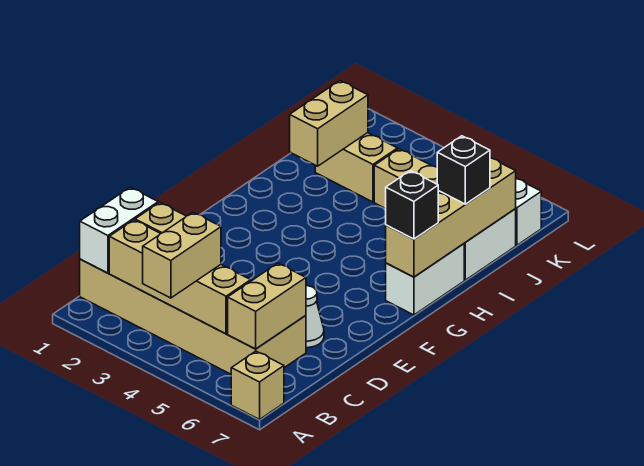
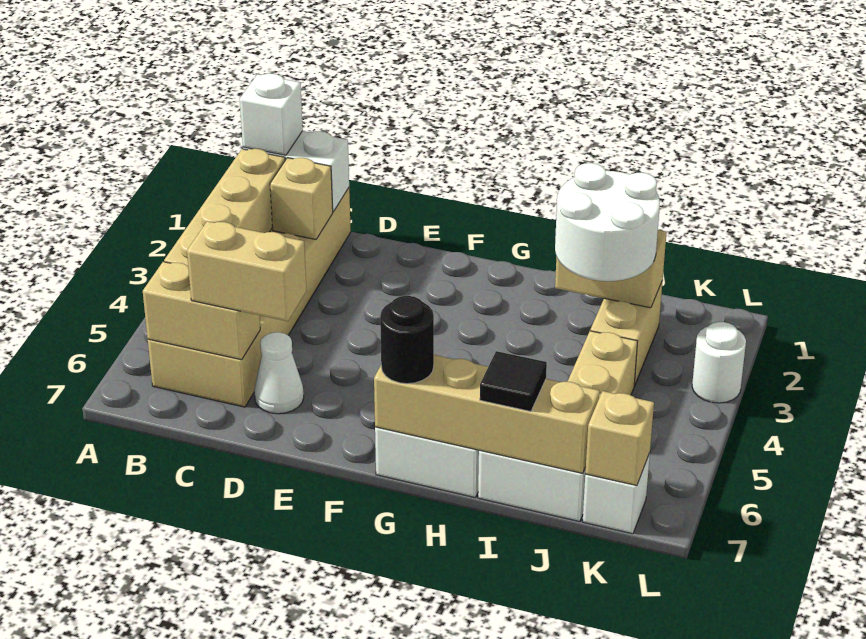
tan brick A4:B4 level 3 -> tan brick C6:D6 level 3
tan brick A7 level 1 -> tan brick K7 level 2
none -> white brick B1 level 3
black brick G7 level 3 -> black round brick G7 level 3
none -> white round brick I2:J3 level 3
black brick I7 level 3 -> black tile I7 level 3
none -> white round brick L3 level 1

